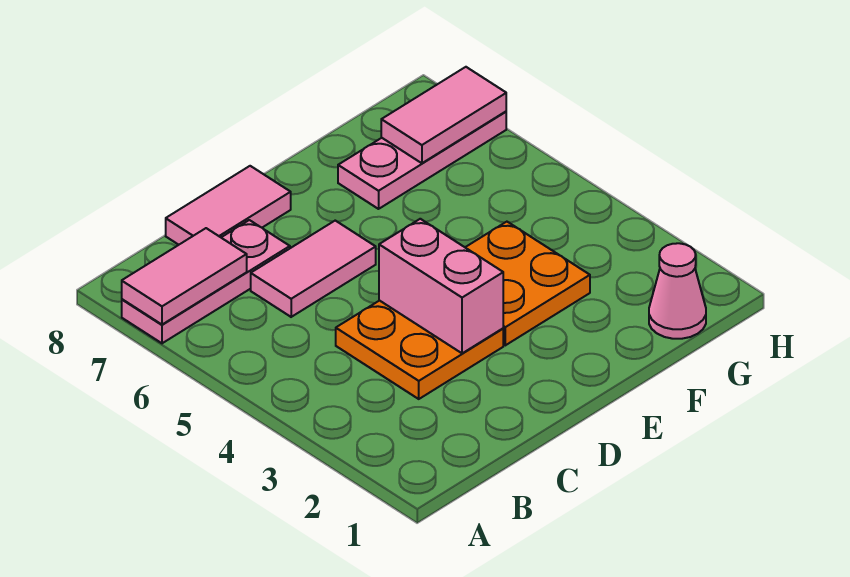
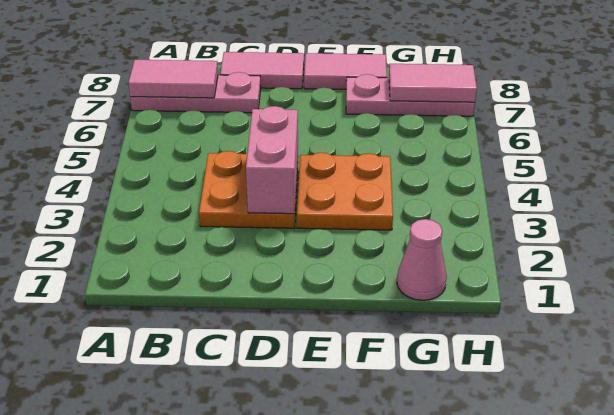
pink tile C6:D6 level 1 -> pink tile E8:F8 level 1

